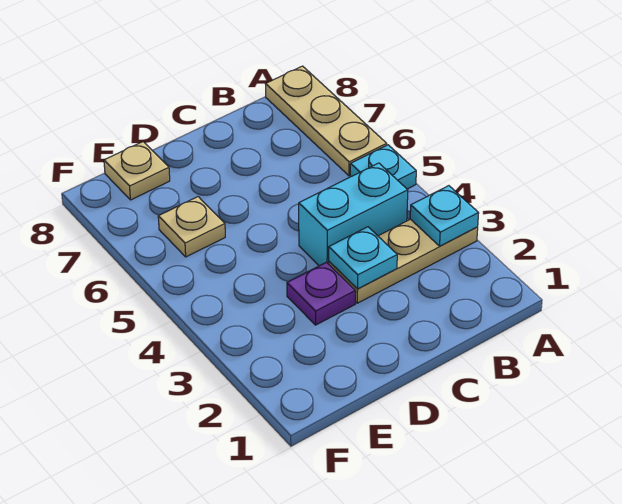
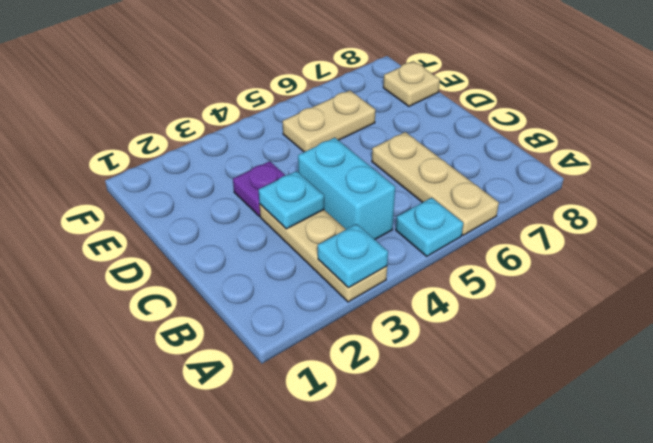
tan plate A6:A8 level 1 -> tan plate A6:C6 level 1
tan plate E6 level 1 -> tan plate E5:E6 level 1

